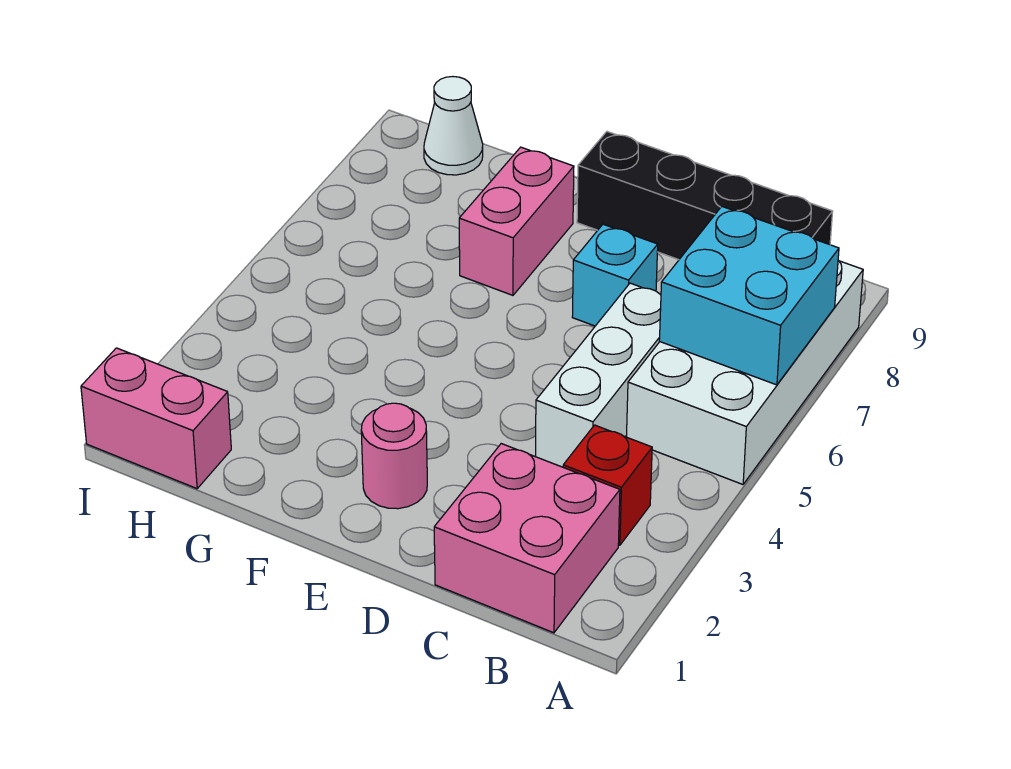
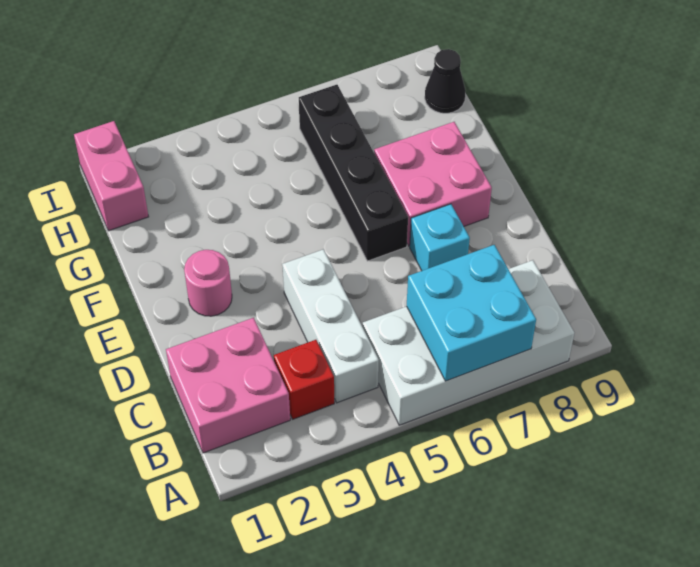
black brick B9:E9 level 1 -> black brick E6:H6 level 1
white brick C4:C6 level 1 -> white brick B4:D4 level 1
pink brick F7:F8 level 1 -> pink brick E7:F8 level 1
white cone H9 level 1 -> black cone H9 level 1

